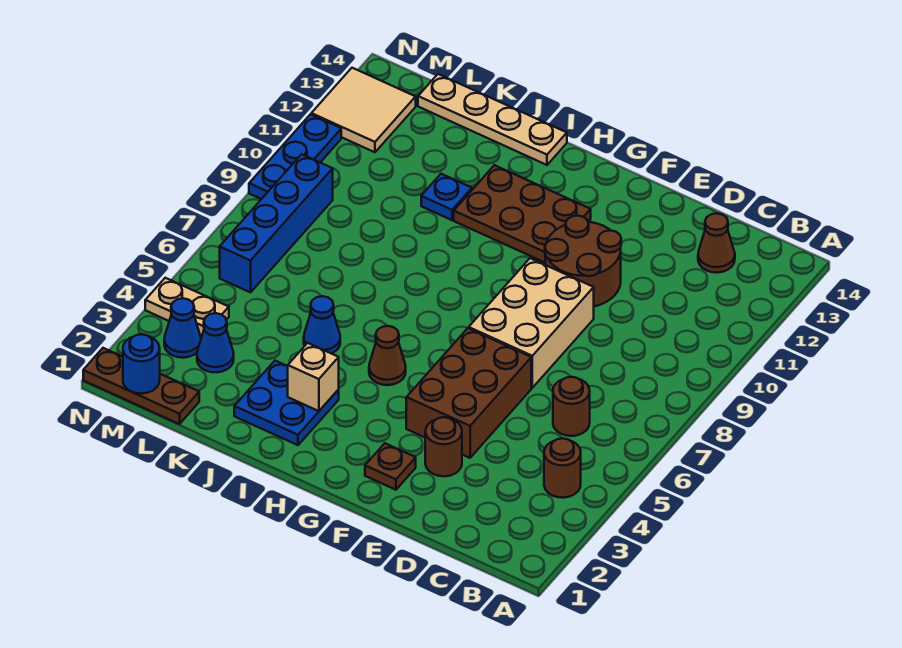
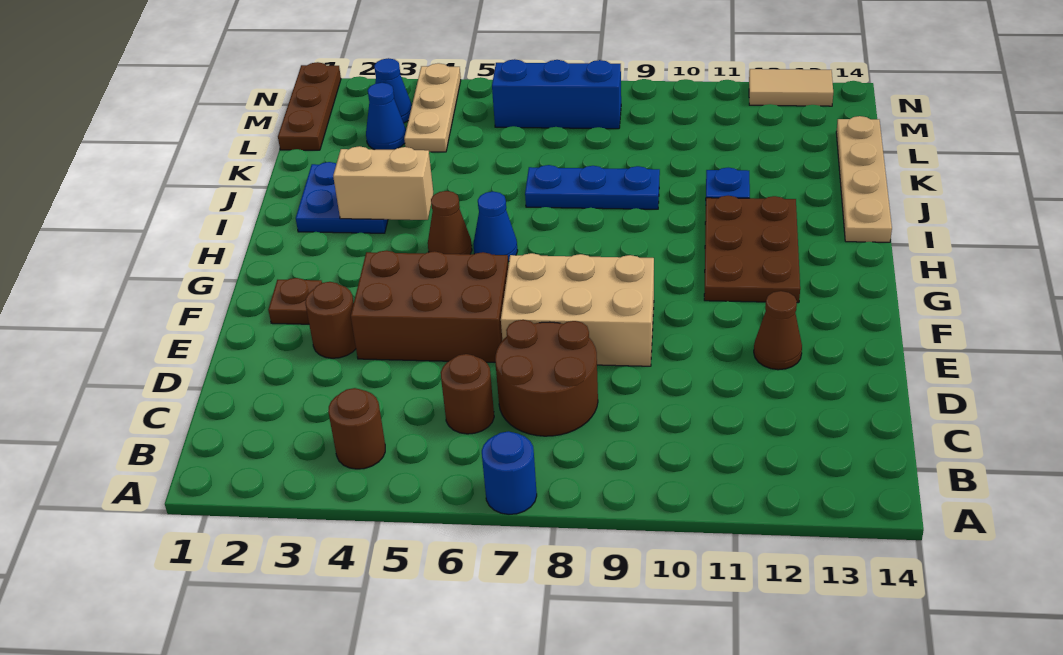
brown cone C13 level 1 -> brown cone E12 level 1
brown round brick E10:F11 level 1 -> brown round brick C7:D8 level 1
tan brick I3 level 2 -> tan brick I3:I4 level 2
blue cone J5 level 1 -> blue cone H6 level 1
blue round brick M1 level 2 -> blue round brick A7 level 1
tan plate M4:N4 level 1 -> tan plate L4:N4 level 1
blue brick M6:M9 level 1 -> blue brick M6:M8 level 1
tan tile M12:N13 level 1 -> tan tile N12:N13 level 1
blue plate N9:N11 level 1 -> blue plate J7:J9 level 1

